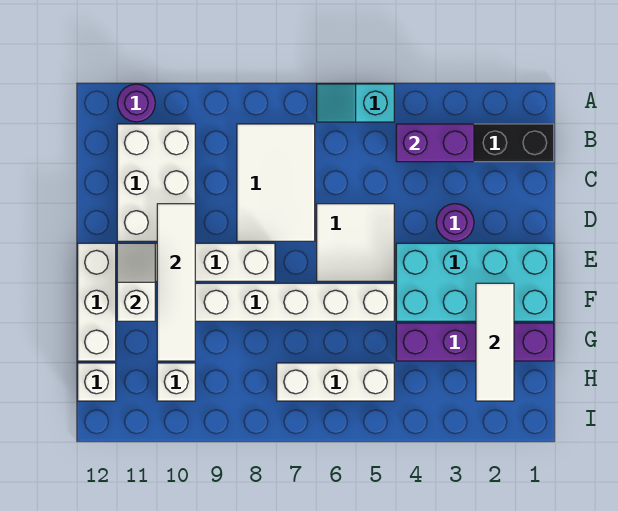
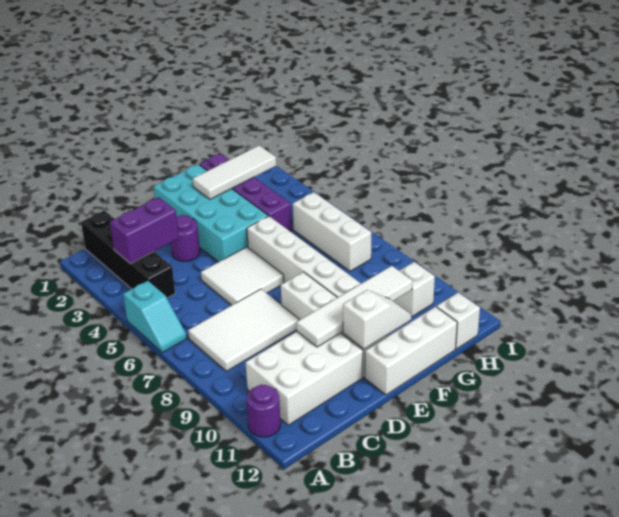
purple brick B3:B4 level 2 -> purple brick B3:C3 level 2
white slope E11:F11 level 2 top F -> white slope E11:F11 level 2 top E

